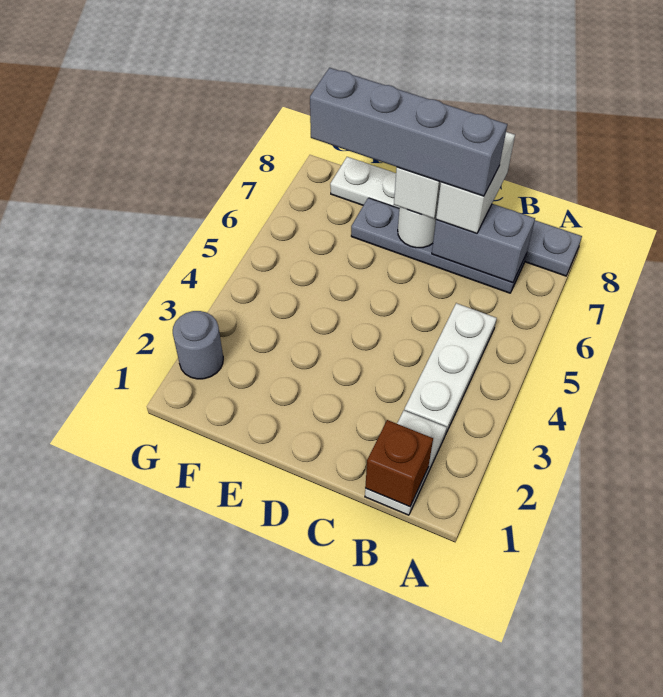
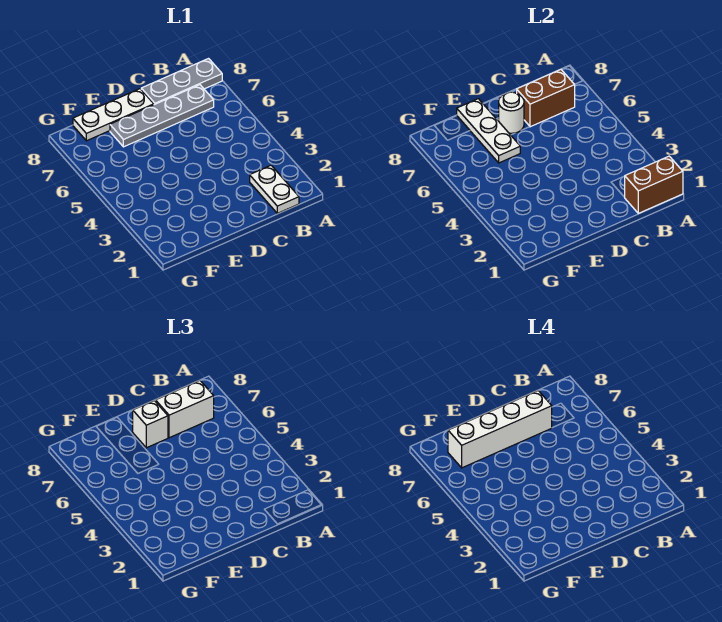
brown brick B1 level 2 -> brown brick A1:B1 level 2
white plate B3:B5 level 1 -> white plate E6:E8 level 2
grey brick B7:C7 level 2 -> brown brick B7:C7 level 2
white brick C7:C8 level 3 -> white brick B7:C7 level 3
grey brick C7:F7 level 4 -> white brick C7:F7 level 4
grey round brick G2 level 1 -> none

